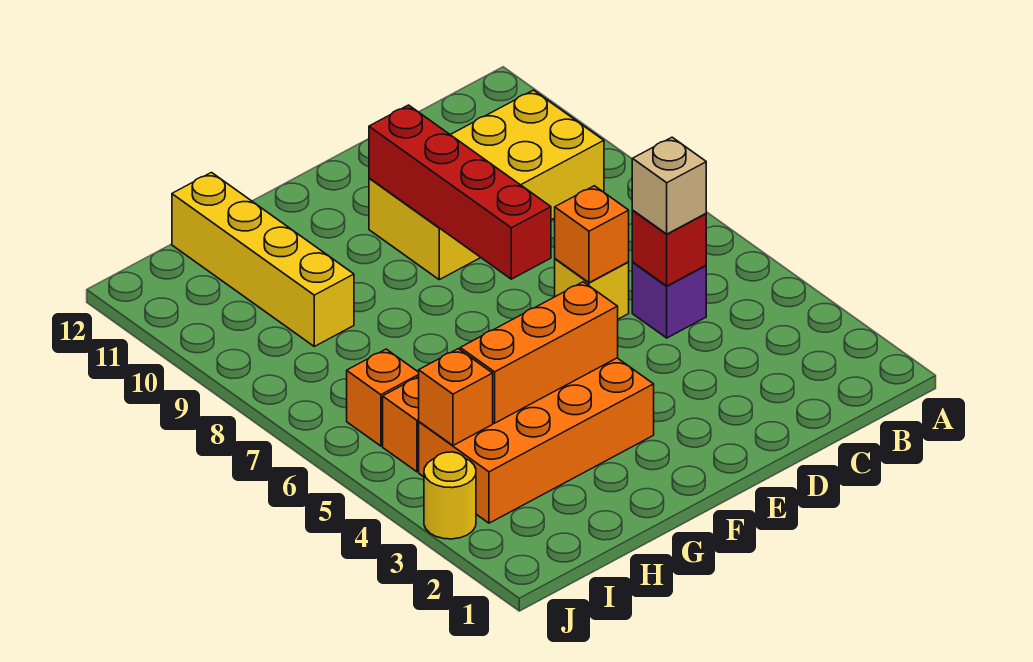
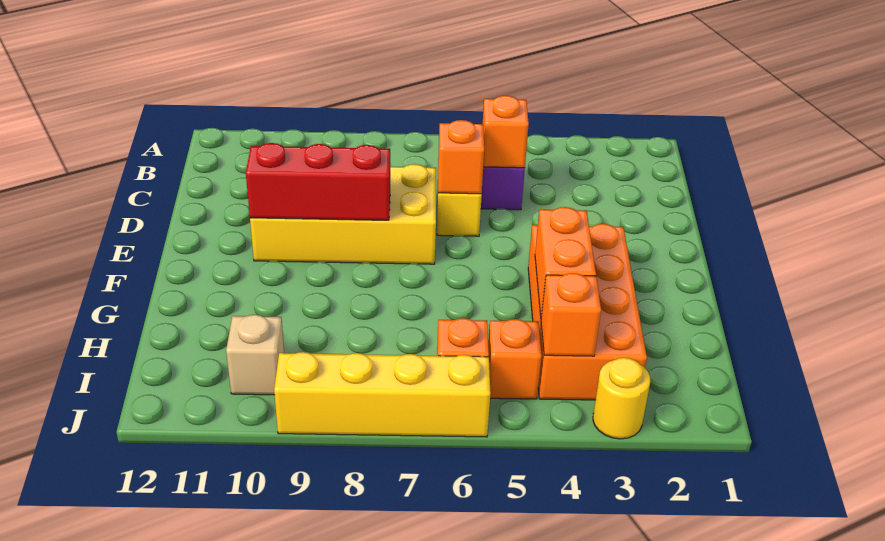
yellow brick B9:E10 level 1 -> yellow brick D7:E10 level 1
red brick C5 level 2 -> orange brick C5 level 2
tan brick C5 level 3 -> tan brick I10 level 1
red brick E7:E10 level 2 -> red brick E8:E10 level 2
orange brick F4:H4 level 2 -> orange brick G4:H4 level 2
yellow brick H9:H12 level 1 -> yellow brick J6:J9 level 1

